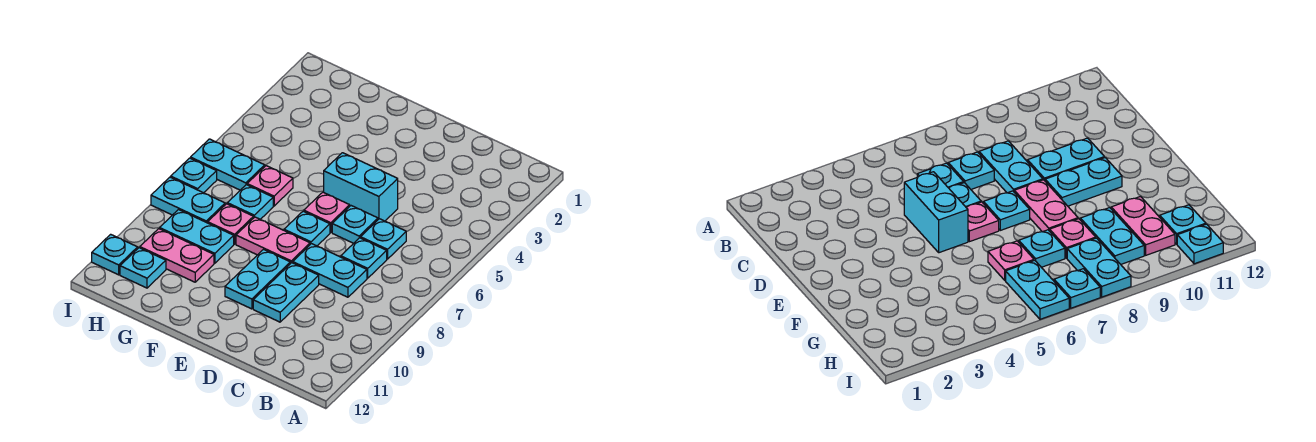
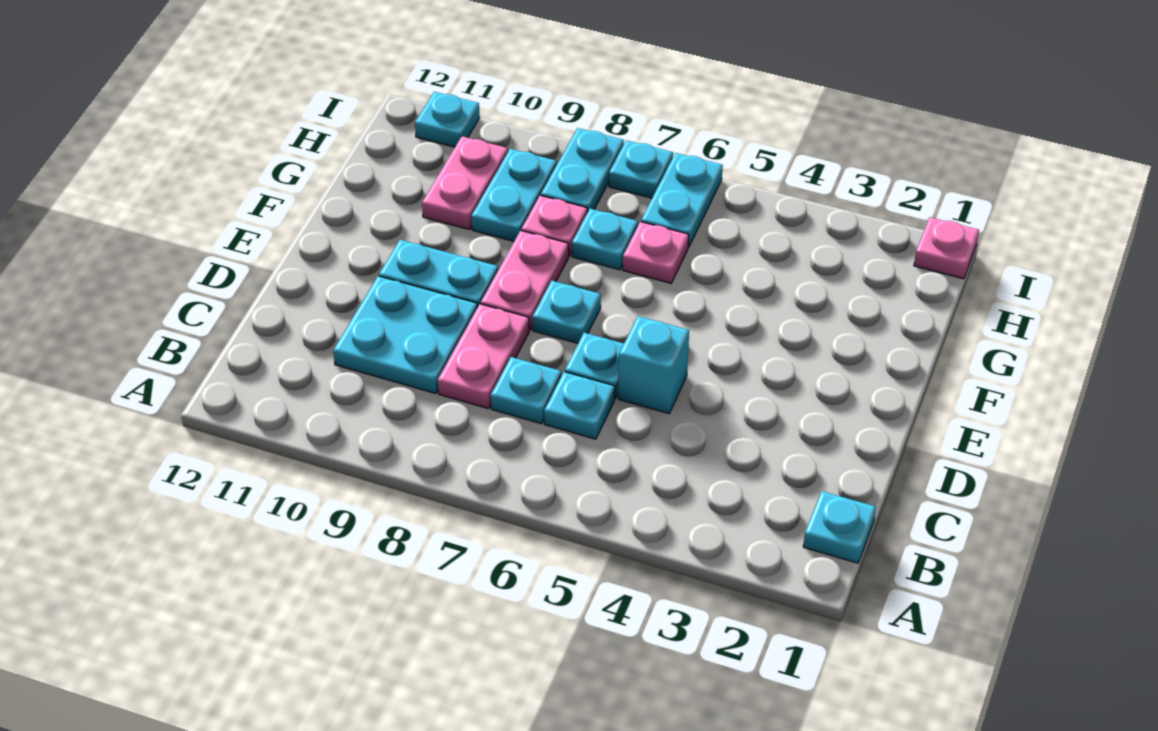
cyan plate C8:D8 level 1 -> pink plate C8:D8 level 1
cyan brick D5:E5 level 1 -> cyan brick D5 level 1
cyan plate D9:D10 level 1 -> cyan plate C9:D10 level 1
pink plate E6 level 1 -> pink plate I1 level 1
cyan plate H11 level 1 -> cyan plate B1 level 1

